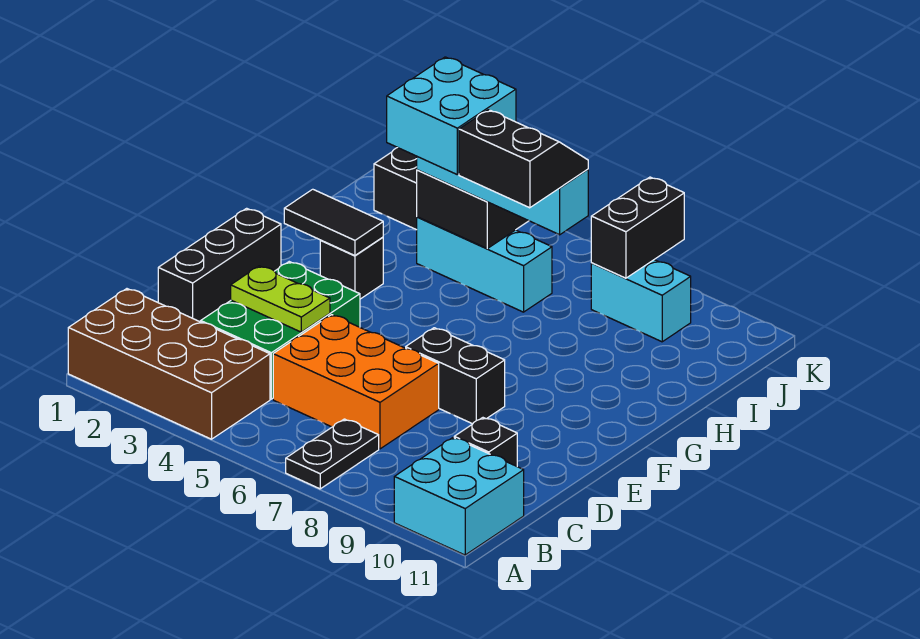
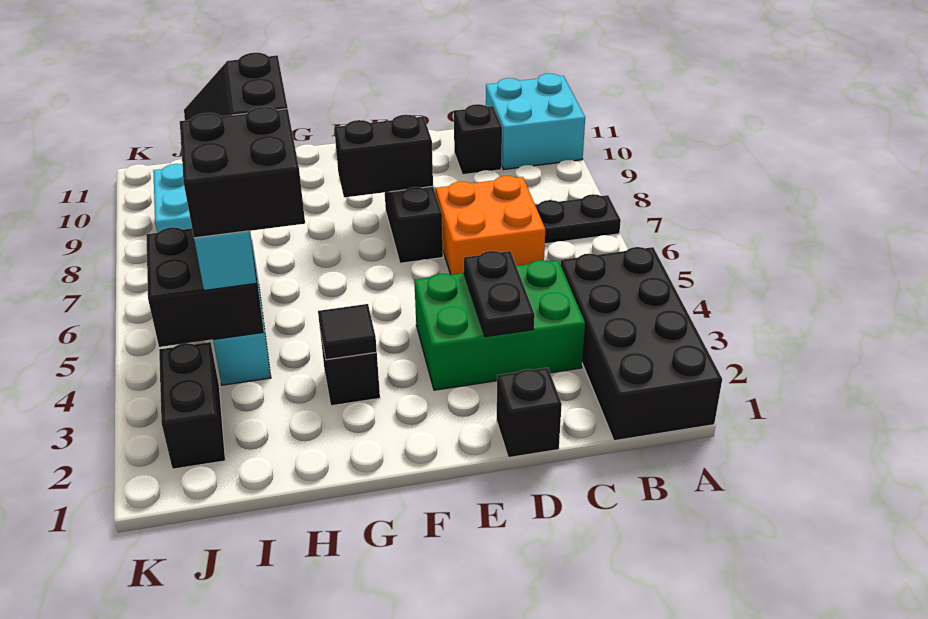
brown brick A1:B4 level 1 -> black brick A1:B4 level 1
orange brick C5:D7 level 1 -> orange brick C6:D7 level 1
black brick D1:F1 level 1 -> black brick D1 level 1
lime plate D3:D4 level 2 -> black plate D3:D4 level 2
black tile G2:G3 level 2 -> black tile G3 level 2
cyan brick H4:I5 level 4 -> black brick H4:I5 level 4
black brick J8:K8 level 2 -> black brick E8:F8 level 2

